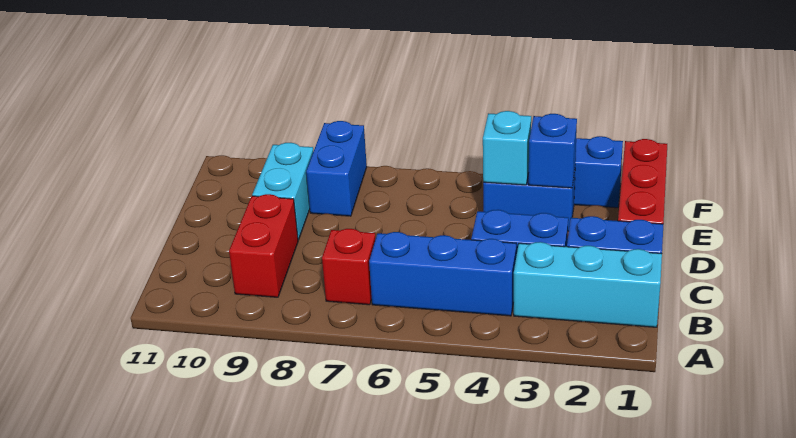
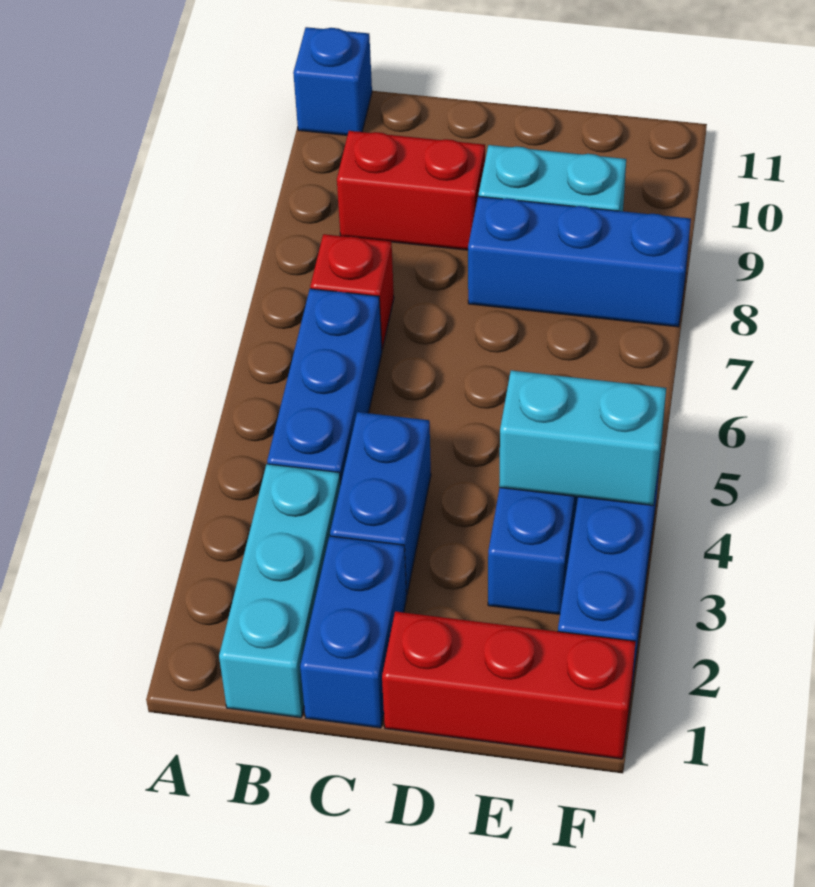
blue brick E3 level 2 -> blue brick A11 level 1
cyan brick E4 level 2 -> cyan brick E4:F4 level 2
blue brick E8:F8 level 1 -> blue brick D8:F8 level 1

